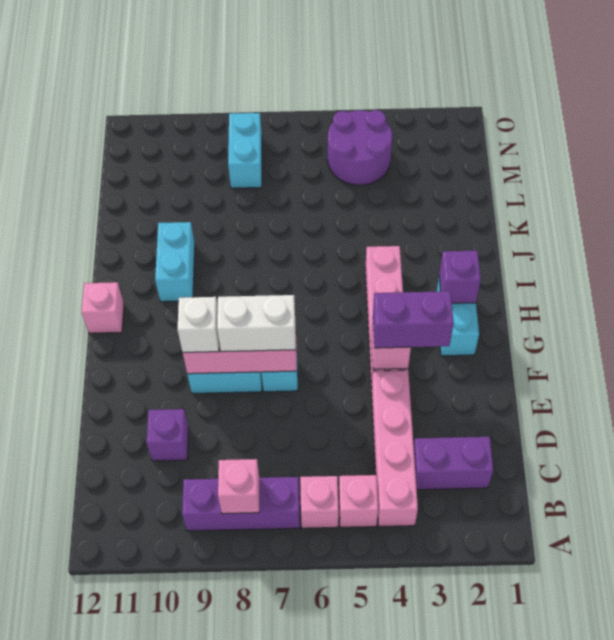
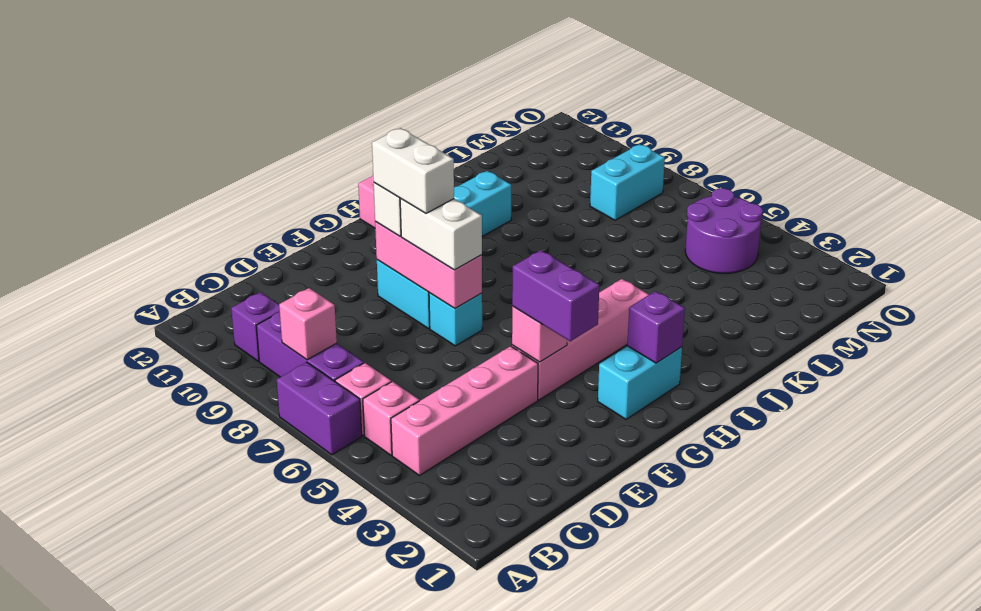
purple brick C2:C3 level 1 -> purple brick A6:A7 level 1
purple brick D10 level 1 -> purple brick B10 level 1
none -> white brick F8:F9 level 4

